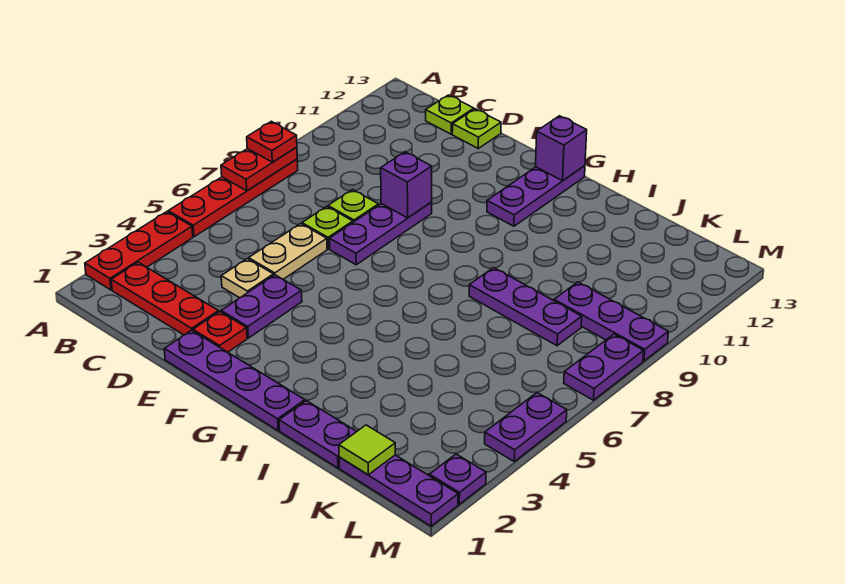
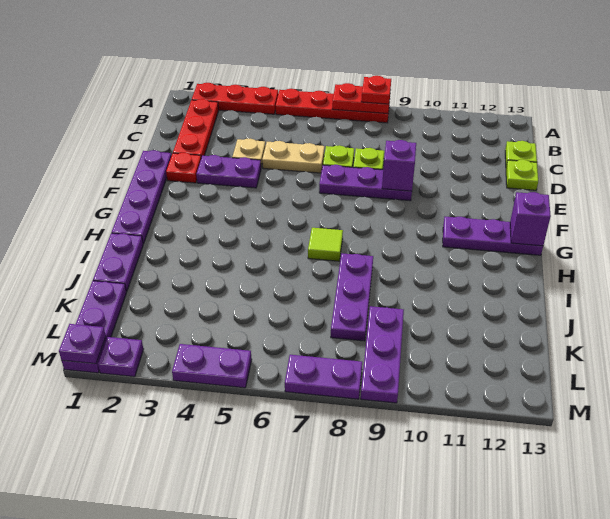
lime tile K1 level 2 -> lime tile H7 level 1
none -> purple plate M1 level 2

